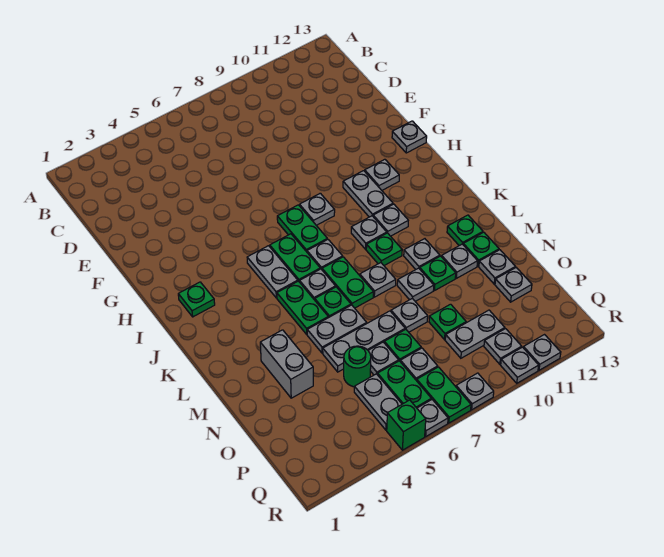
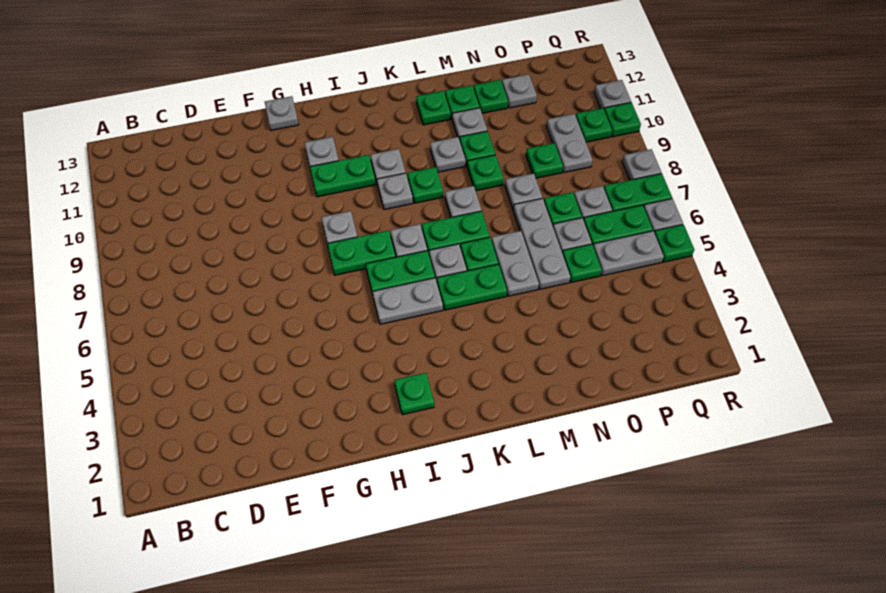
grey plate H10:I10 level 1 -> green plate H10:I10 level 1
grey brick M3:N3 level 1 -> none
grey plate M9 level 1 -> green plate M9 level 1
grey plate N12 level 1 -> green plate N12 level 1
green round brick O5 level 1 -> green plate O5 level 1
grey plate Q10 level 1 -> green plate Q10 level 1
green brick R5 level 1 -> green plate R5 level 1
grey plate R10 level 1 -> green plate R10 level 1

